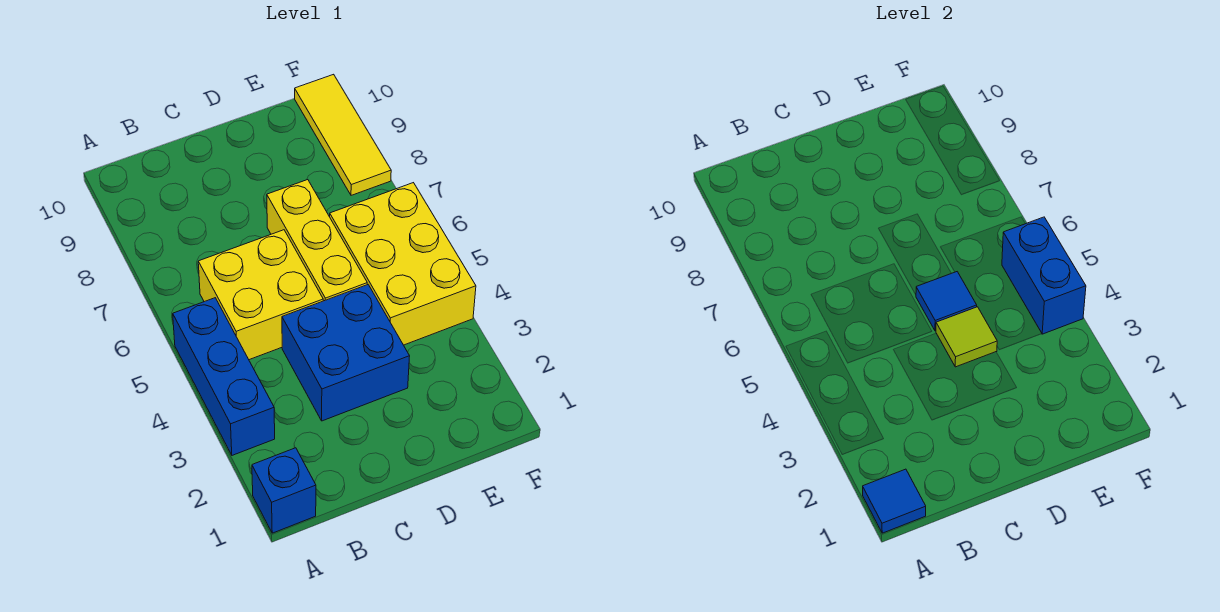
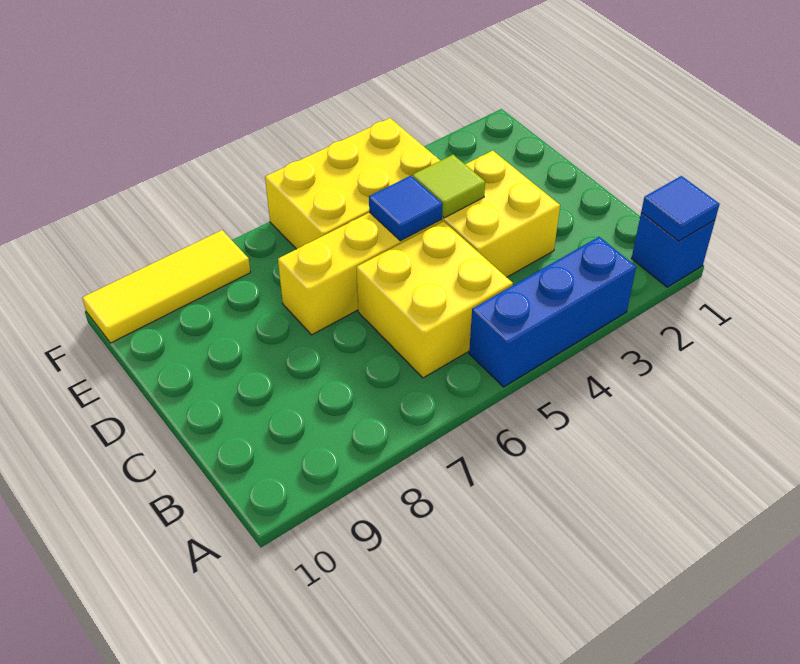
blue brick C3:D4 level 1 -> yellow brick C3:D4 level 1
blue brick F4:F5 level 2 -> none

